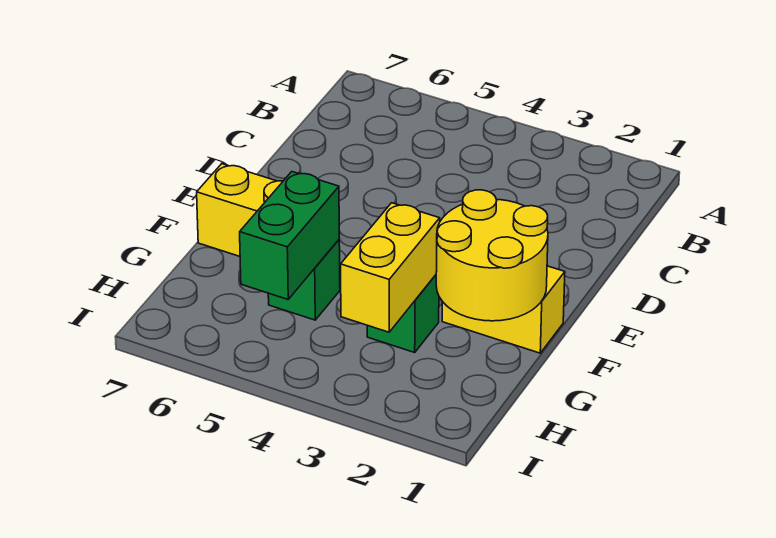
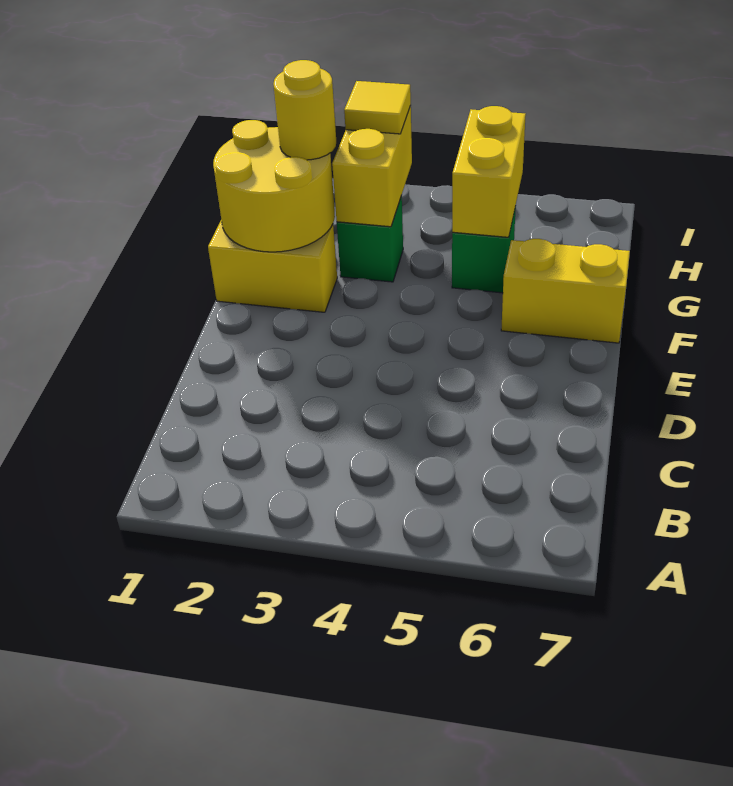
none -> yellow round brick G2 level 3
green brick G5:H5 level 2 -> yellow brick G5:H5 level 2
none -> yellow tile H3 level 3

